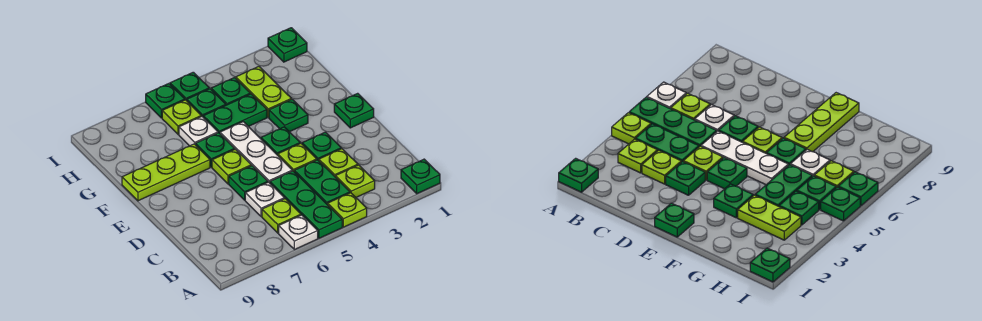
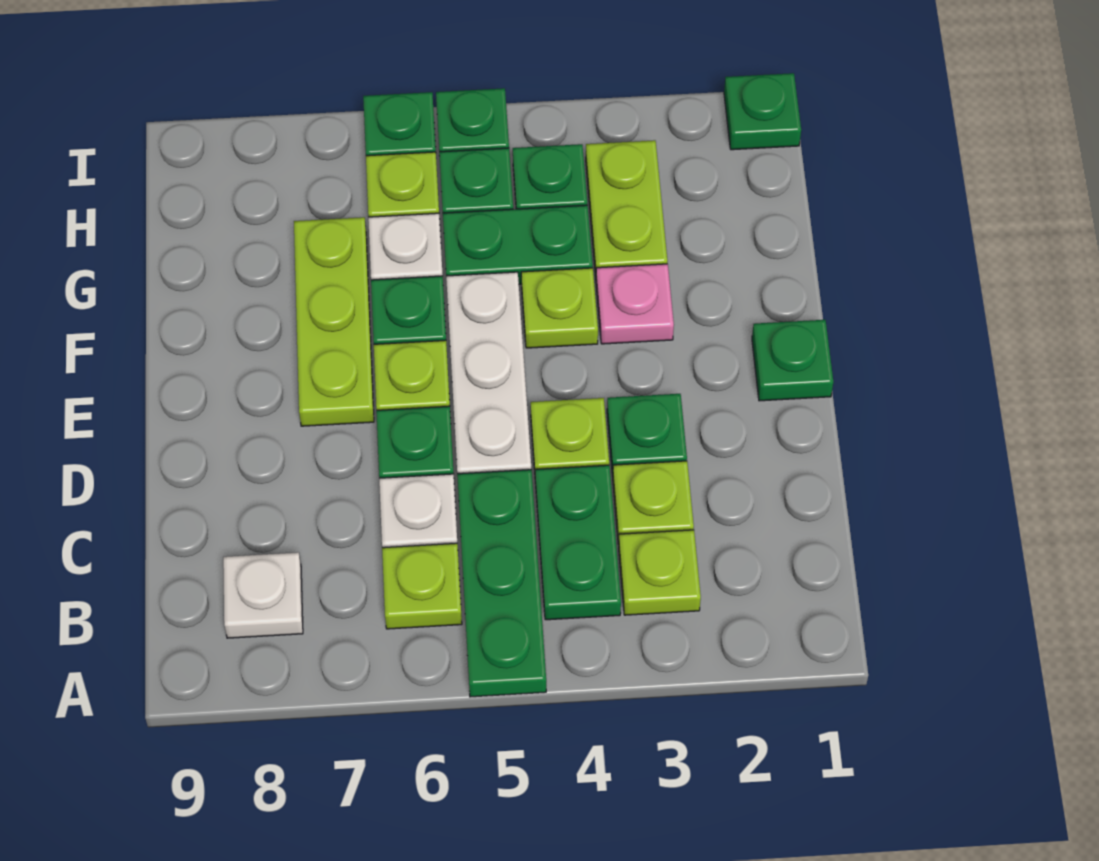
green plate A1 level 1 -> none
lime plate A4 level 1 -> lime plate F4 level 1
white plate A6 level 1 -> white plate B8 level 1
green plate E4 level 1 -> none
green plate F3 level 1 -> pink plate F3 level 1
lime plate F7:F9 level 1 -> lime plate E7:G7 level 1

